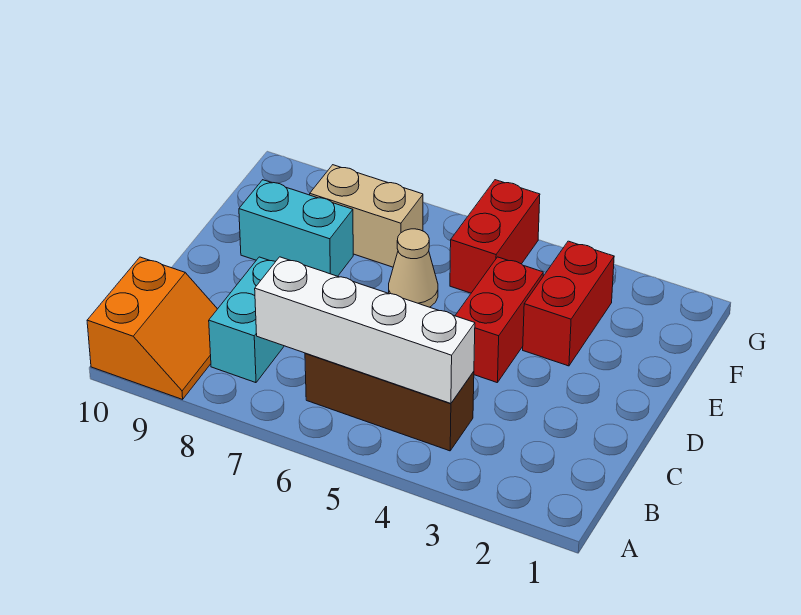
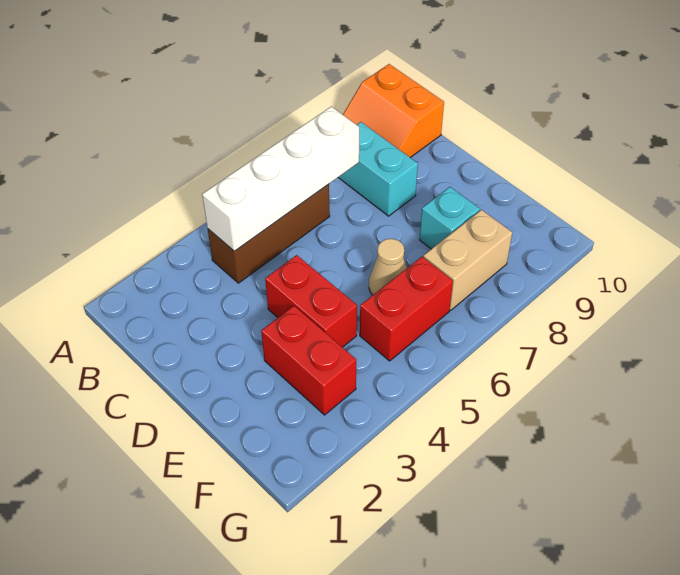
cyan brick E8:E9 level 1 -> cyan brick E8 level 1
red brick F5:G5 level 1 -> red brick F5:F6 level 1

